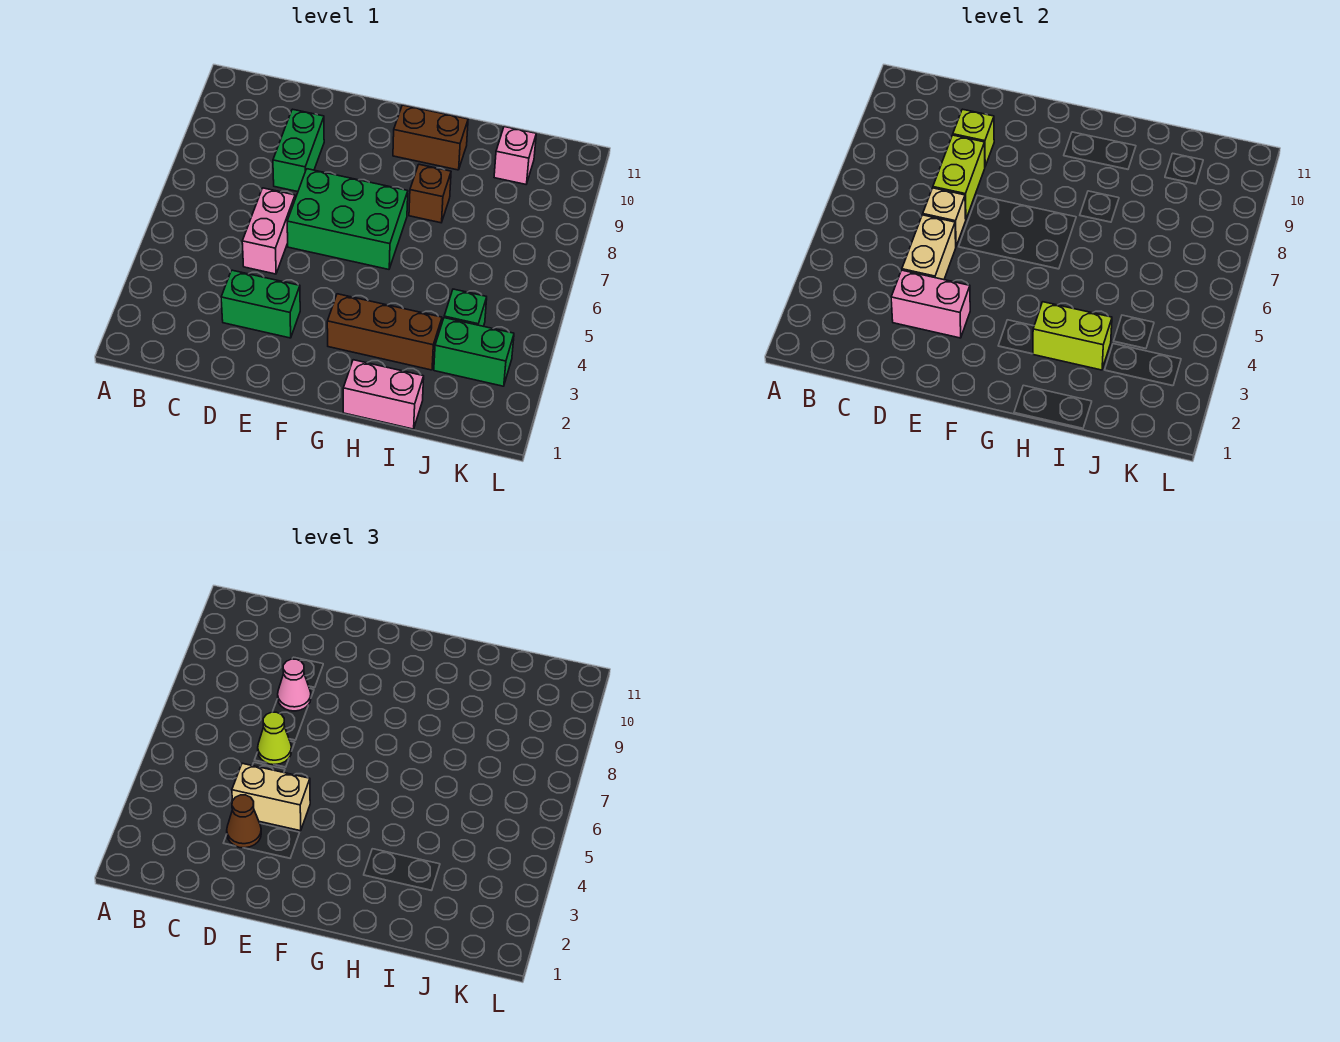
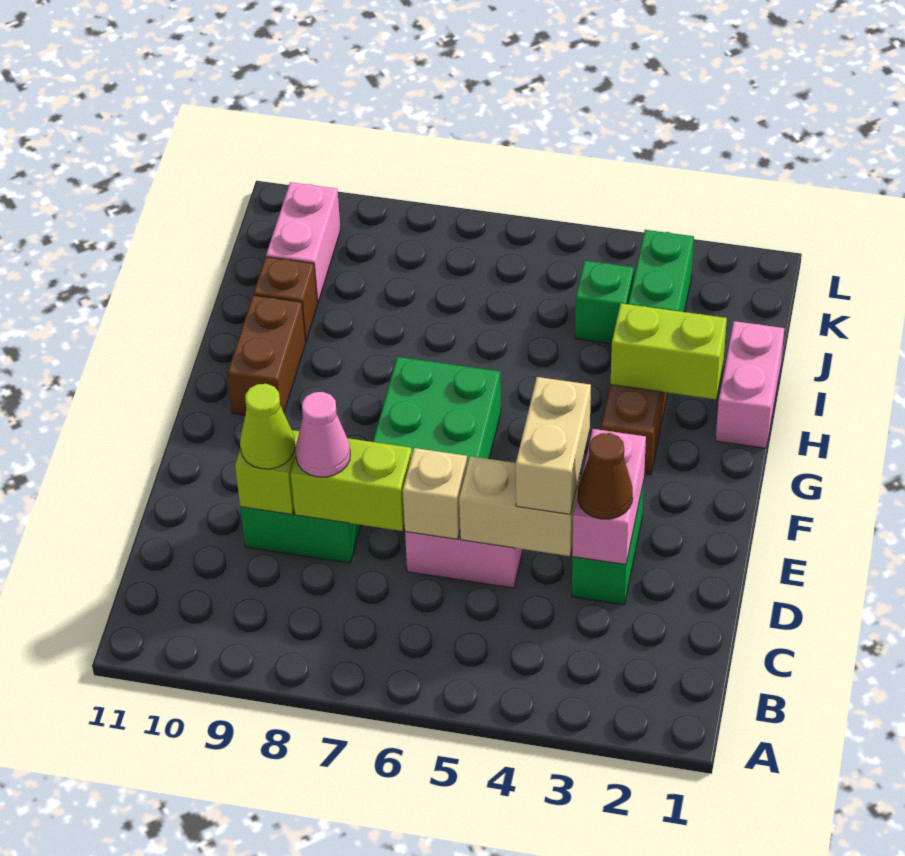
lime cone D6 level 3 -> lime cone D9 level 3
lime brick H3:I3 level 2 -> lime brick H2:H3 level 2
brown brick H8 level 1 -> brown brick I10 level 1
pink brick J10 level 1 -> pink brick J10:K10 level 1

